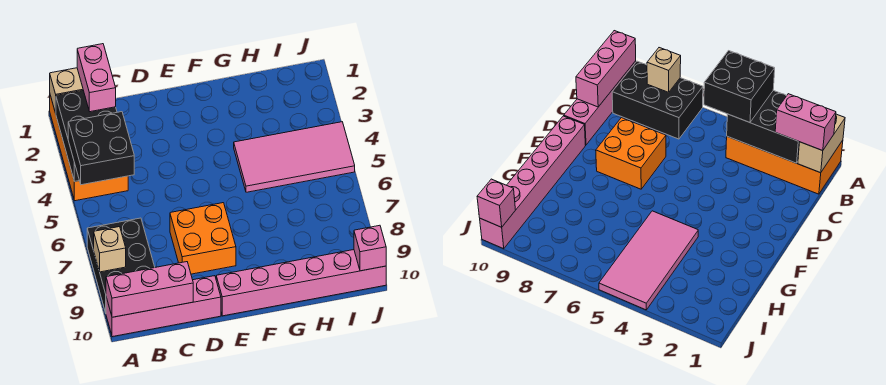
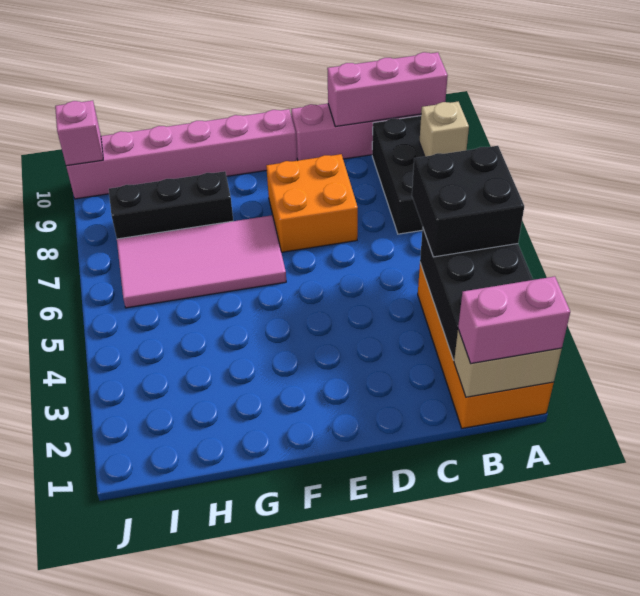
pink brick B1:B2 level 3 -> pink brick A1:B1 level 3
pink tile G4:J5 level 1 -> pink tile F6:I7 level 1
none -> black brick G8:I8 level 1

